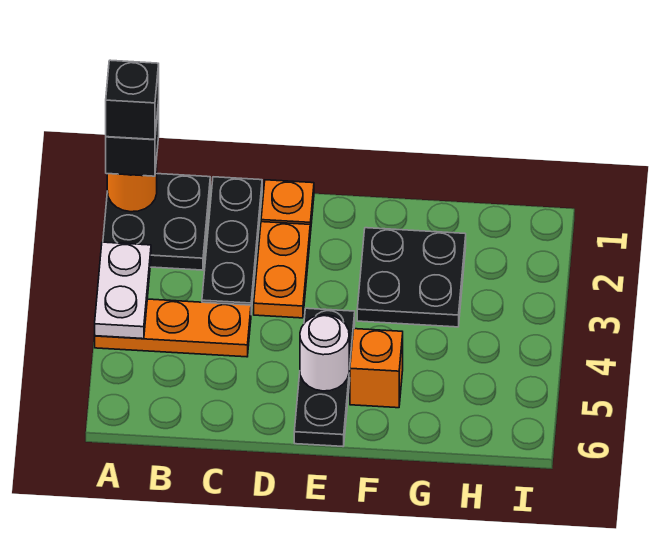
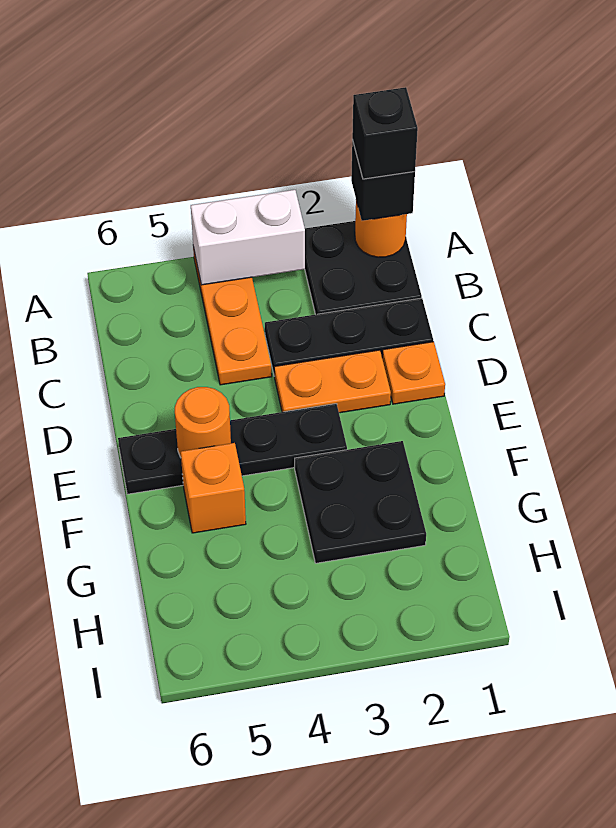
white plate A3:A4 level 2 -> white brick A3:A4 level 2
black plate E4:E6 level 1 -> black plate E3:E6 level 1
white round brick E5 level 2 -> orange round brick E5 level 2

